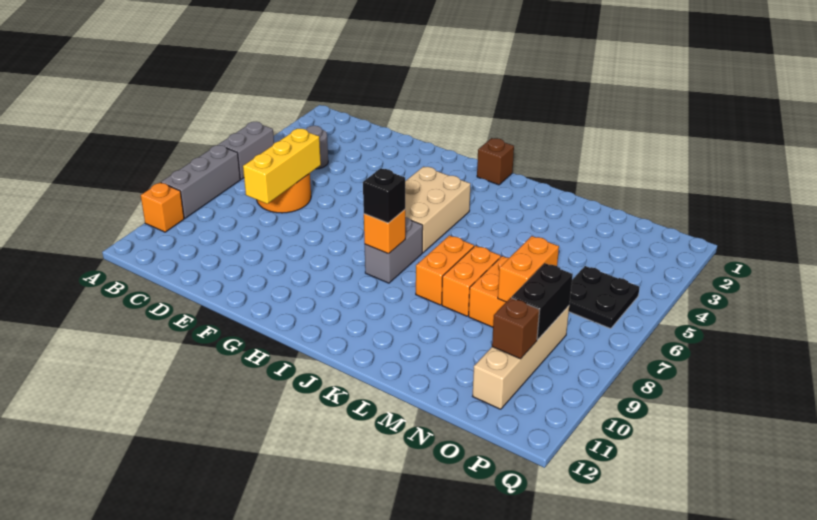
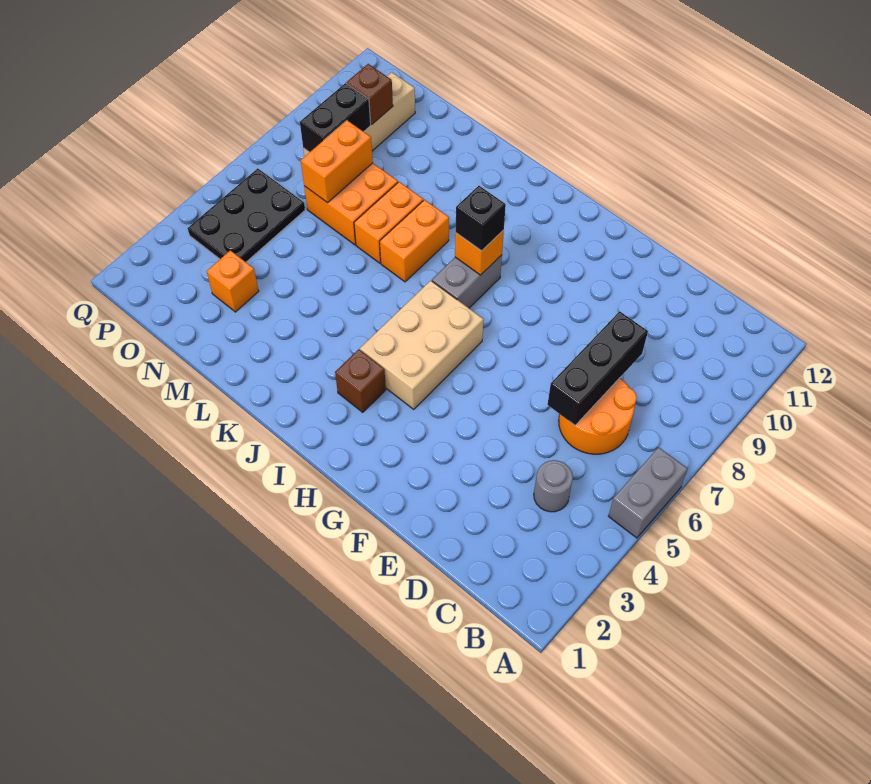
grey brick A7:A9 level 1 -> none
orange brick A10 level 1 -> orange brick N3 level 1
yellow brick D6:D8 level 2 -> black brick D6:D8 level 2
brown brick I1 level 1 -> brown brick I3 level 1
black plate O5:P6 level 1 -> black plate O4:P6 level 1

